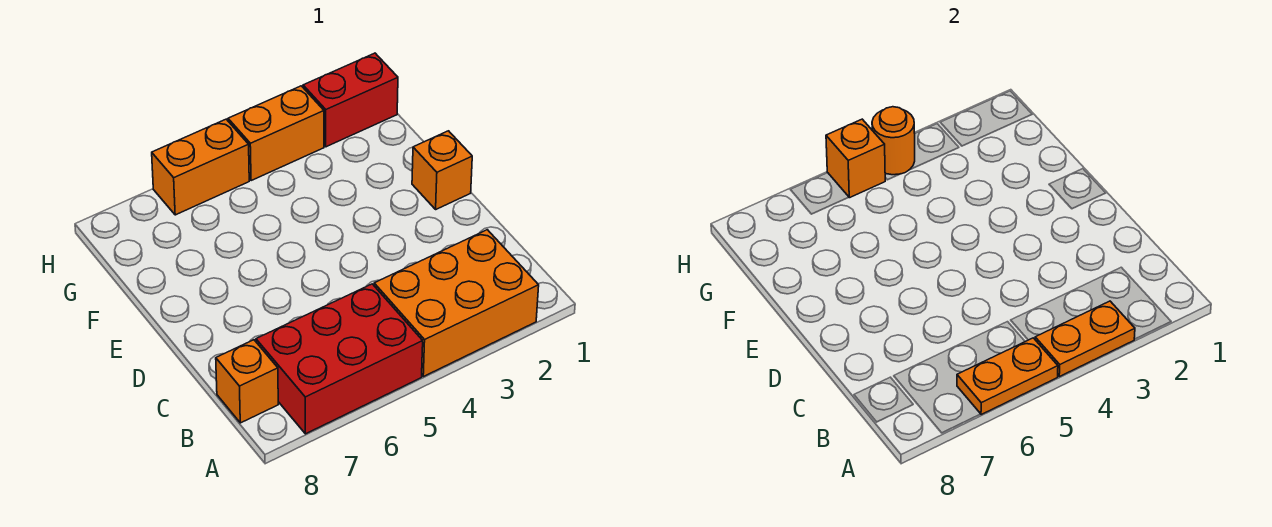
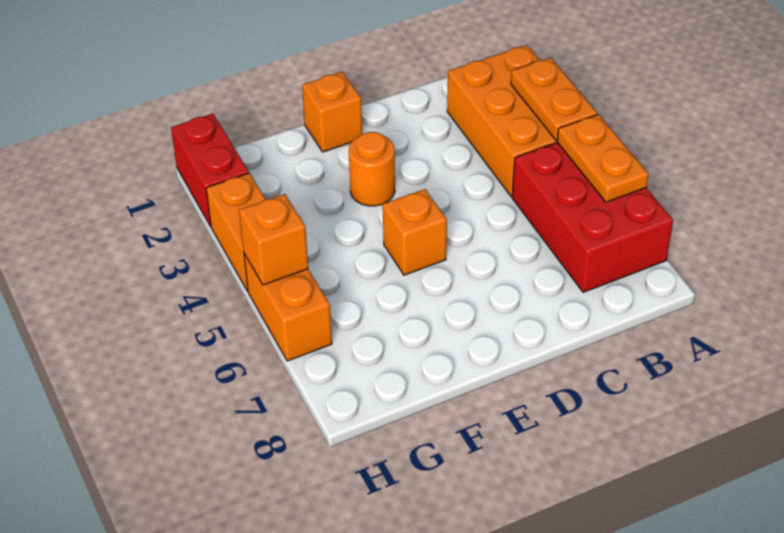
orange brick B8 level 1 -> orange brick E5 level 1
orange round brick H4 level 2 -> orange round brick E3 level 1

